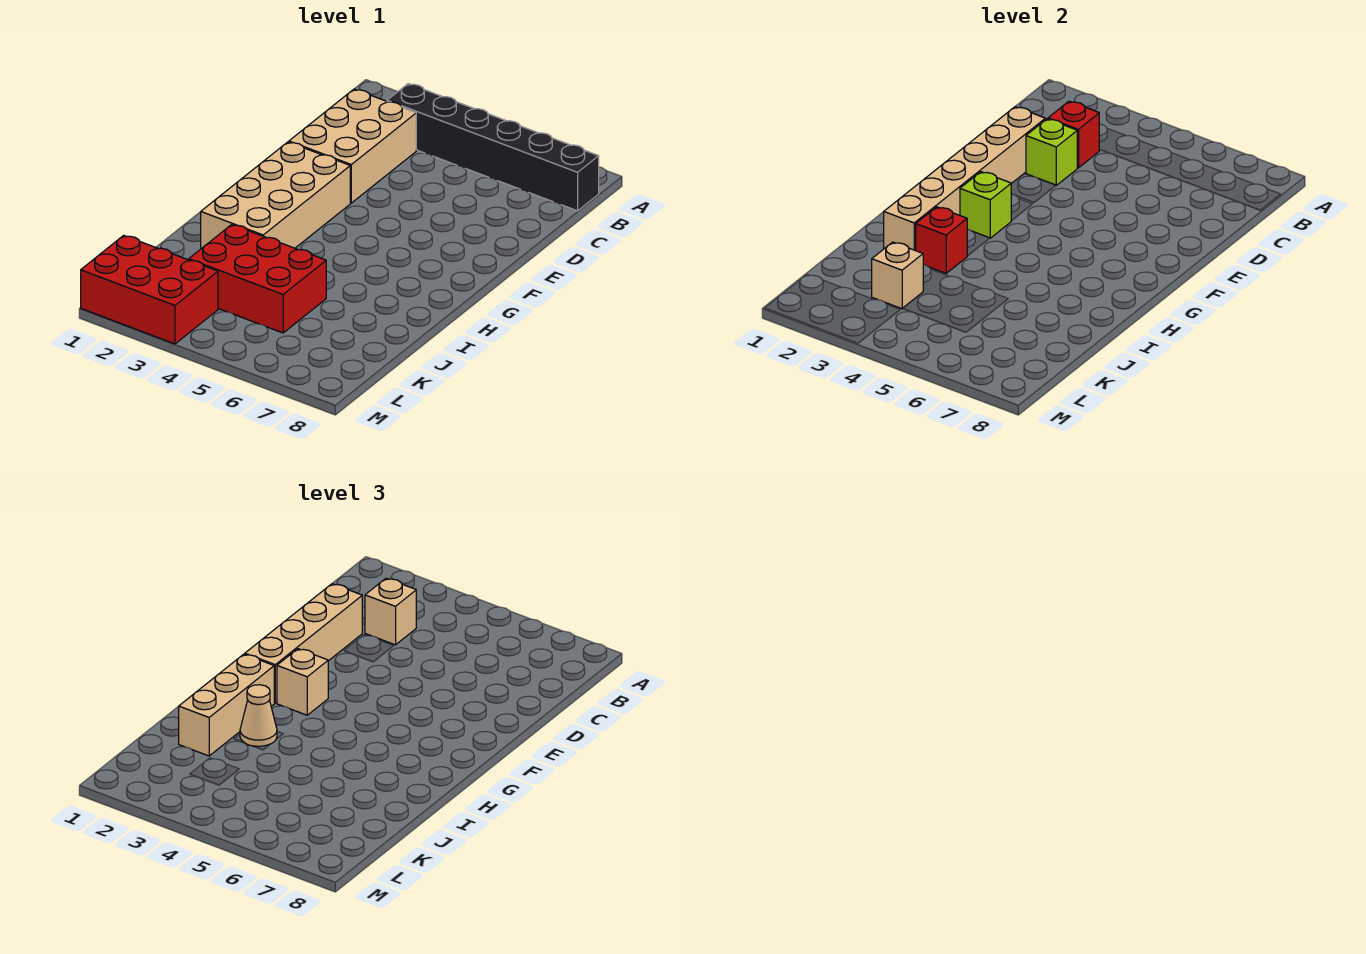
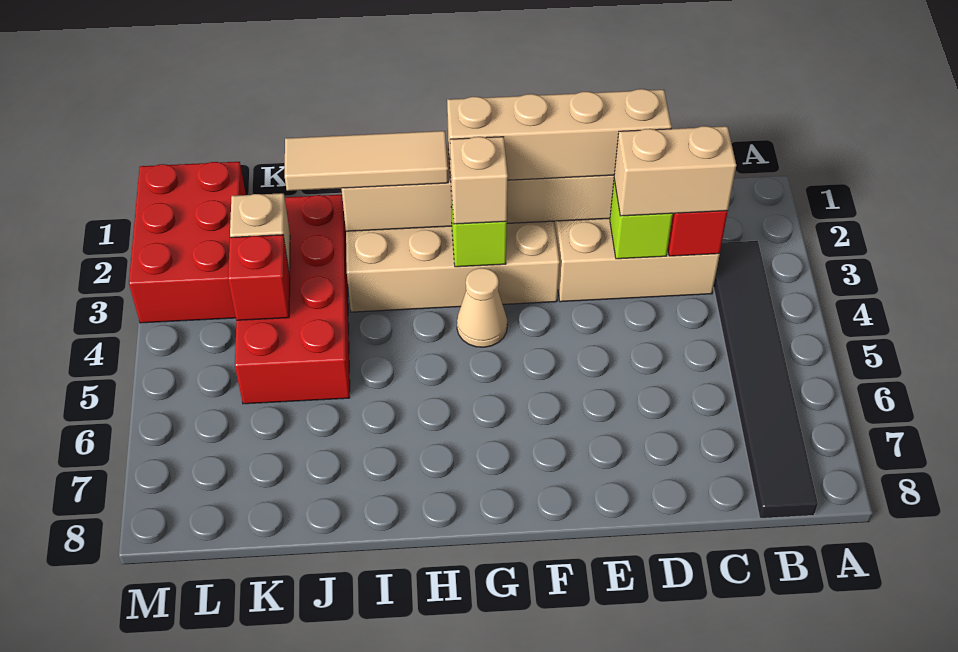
black brick B3:B8 level 1 -> black tile B3:B8 level 1
tan brick C3 level 3 -> tan brick C3:D3 level 3
tan brick H2:J2 level 3 -> tan tile H2:J2 level 3
red brick I3 level 2 -> red brick K4 level 2
tan cone I3 level 3 -> tan cone G4 level 1
red brick J3:K5 level 1 -> red brick J2:K5 level 1

